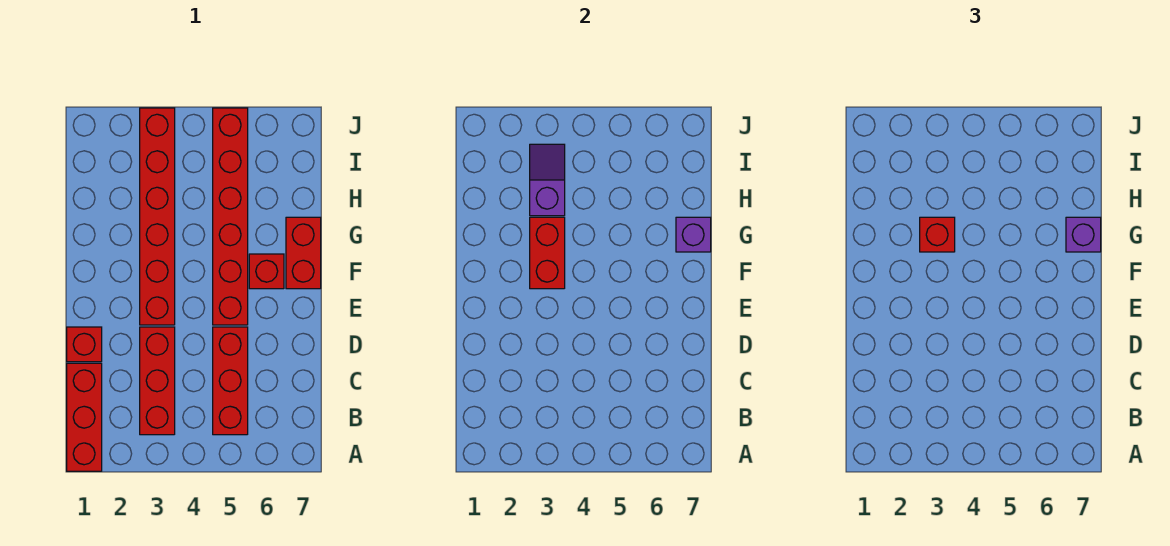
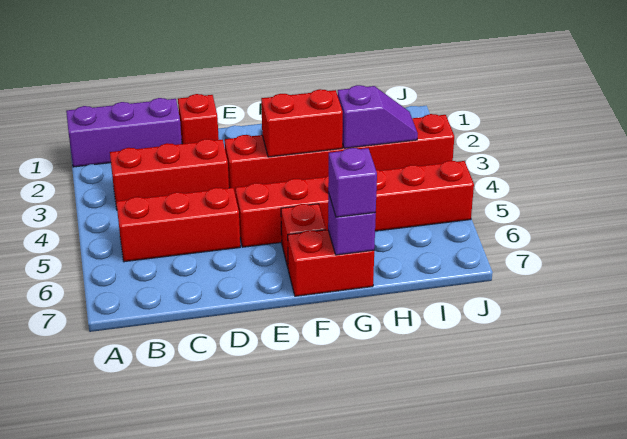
red brick A1:C1 level 1 -> purple brick A1:C1 level 1
red brick G3 level 3 -> none

